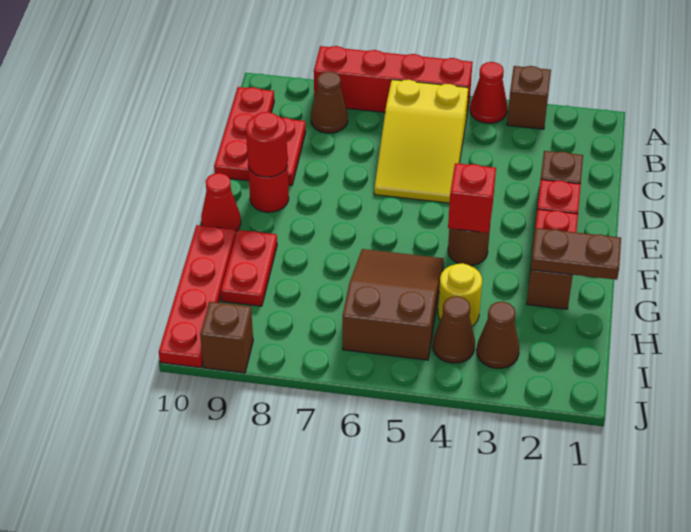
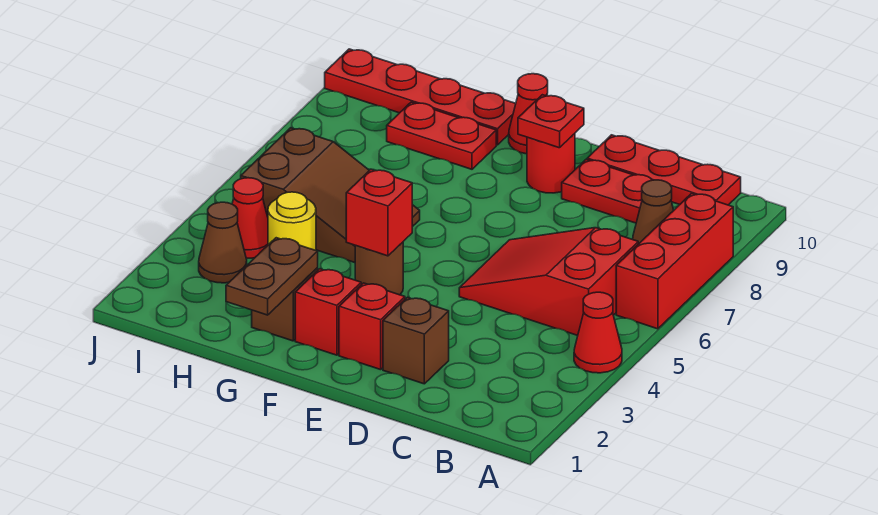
brown brick A3 level 1 -> none
red brick A5:A8 level 1 -> red brick A6:A8 level 1
yellow slope B5:D6 level 1 top B -> red slope B5:D6 level 1 top B
red round brick E9 level 2 -> red plate E9 level 2
brown cone I4 level 1 -> red cone I4 level 1
brown brick J9 level 1 -> none

